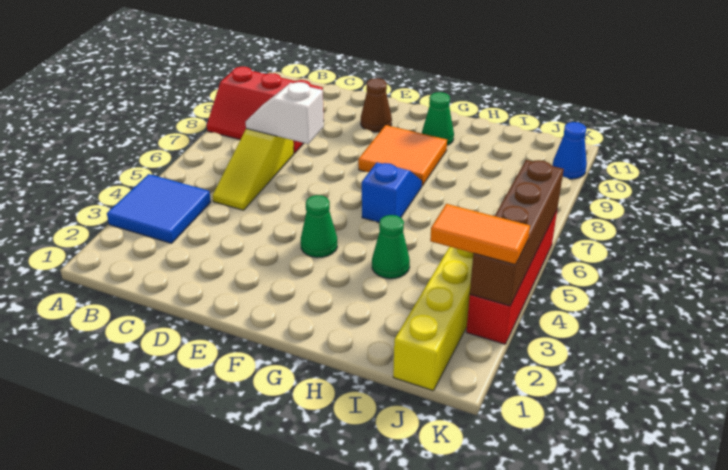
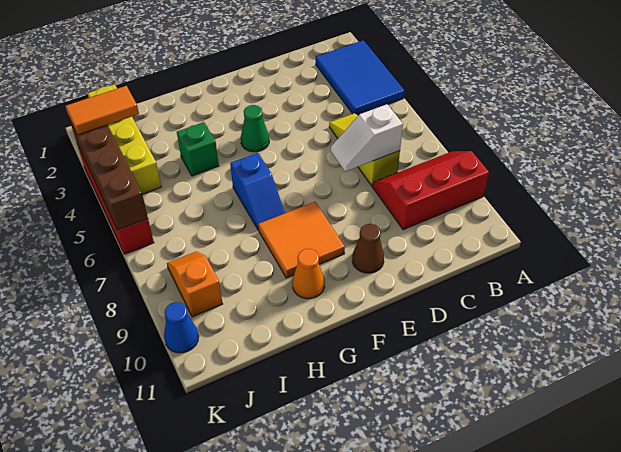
blue tile A3:B4 level 1 -> blue tile A2:B4 level 1
white slope C7:D7 level 2 top D -> white slope C7:D7 level 2 top C
green cone G10 level 1 -> orange cone G10 level 1
green cone H4 level 1 -> green brick H4 level 1
none -> orange slope J8:J9 level 1 top 9

